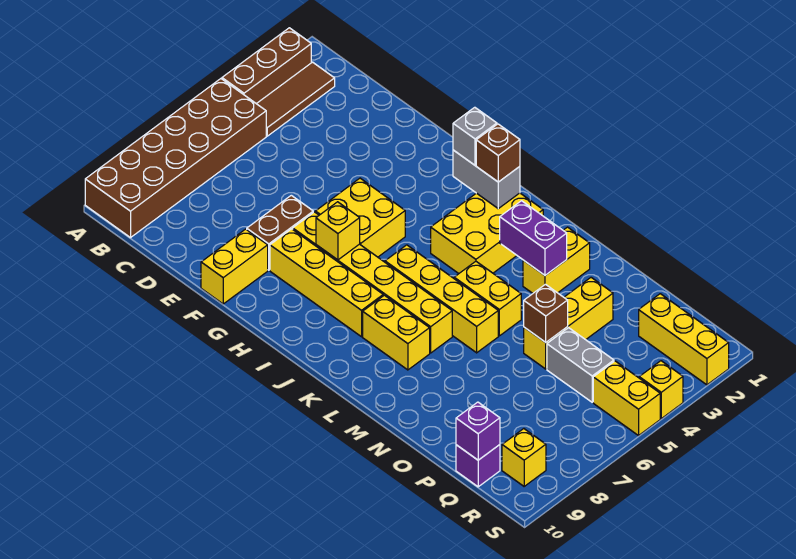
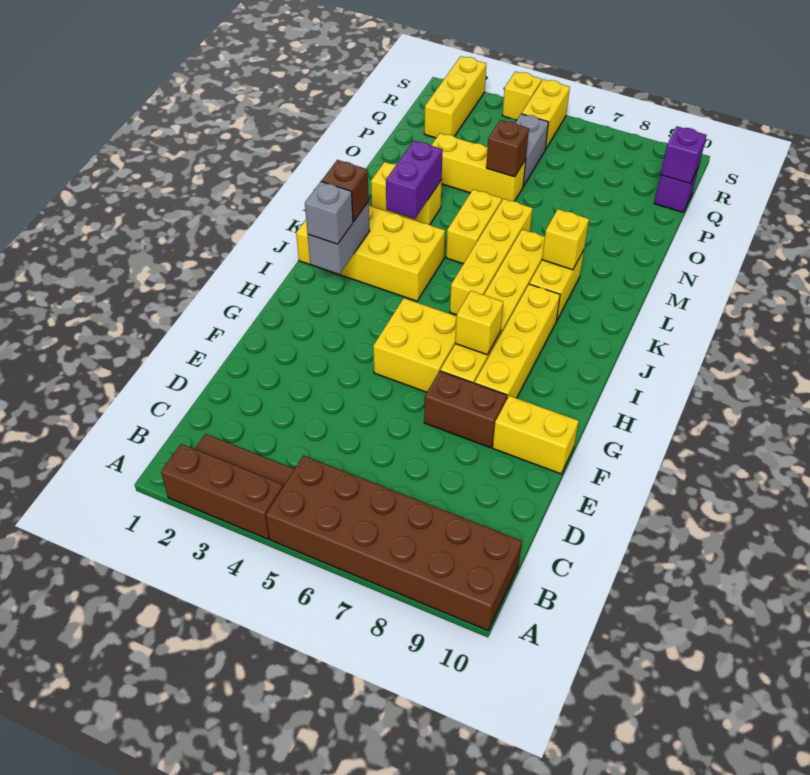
yellow brick J2:K4 level 1 -> yellow brick J1:K4 level 1
yellow brick R9 level 1 -> yellow brick L8 level 2

